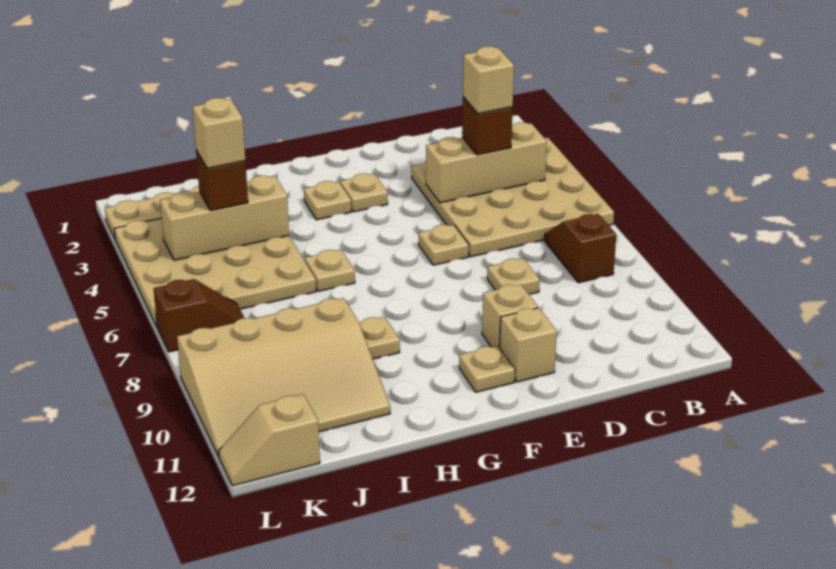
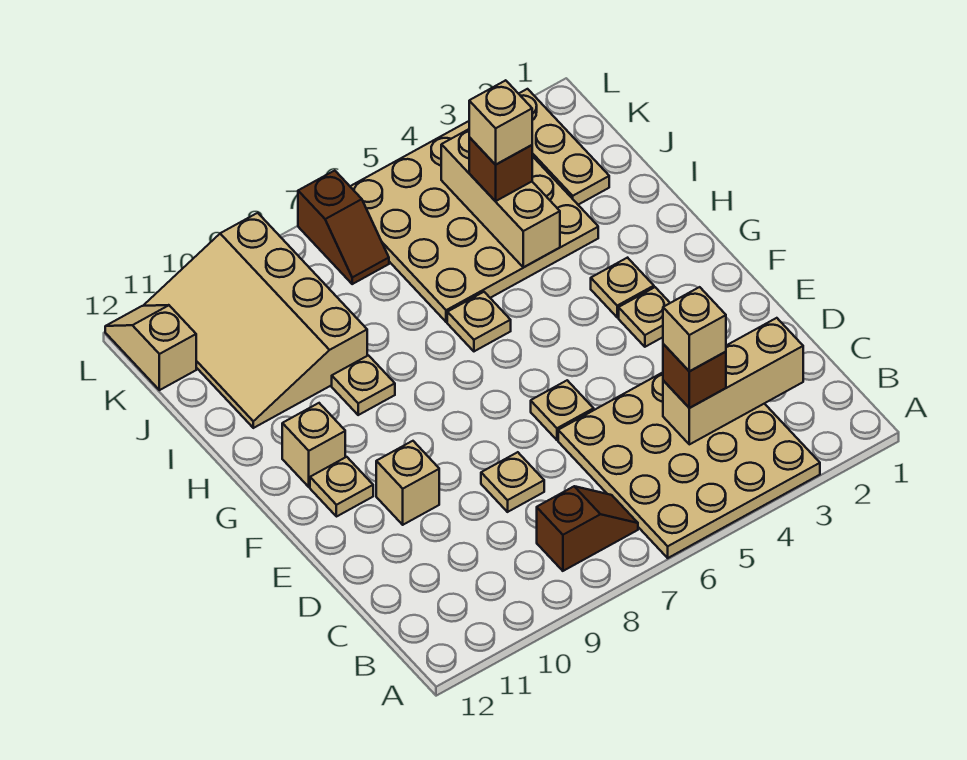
tan brick B4:D4 level 2 -> tan brick C2:C4 level 2
tan brick E11 level 1 -> tan brick G11 level 1

